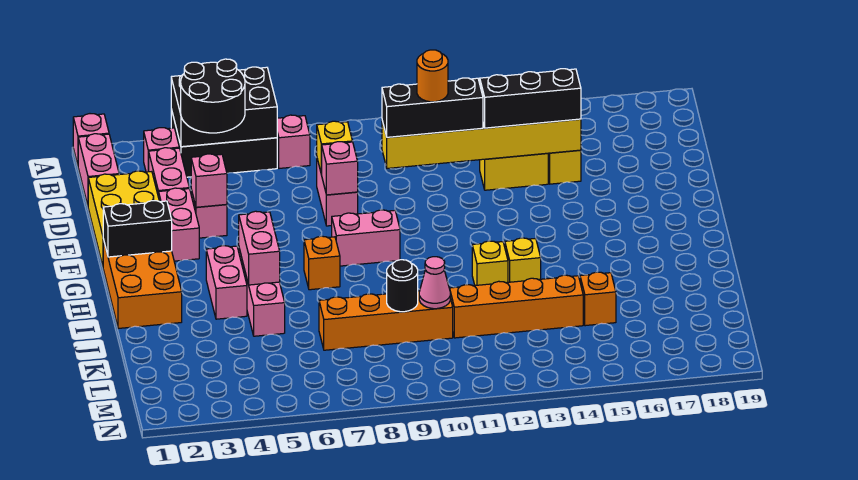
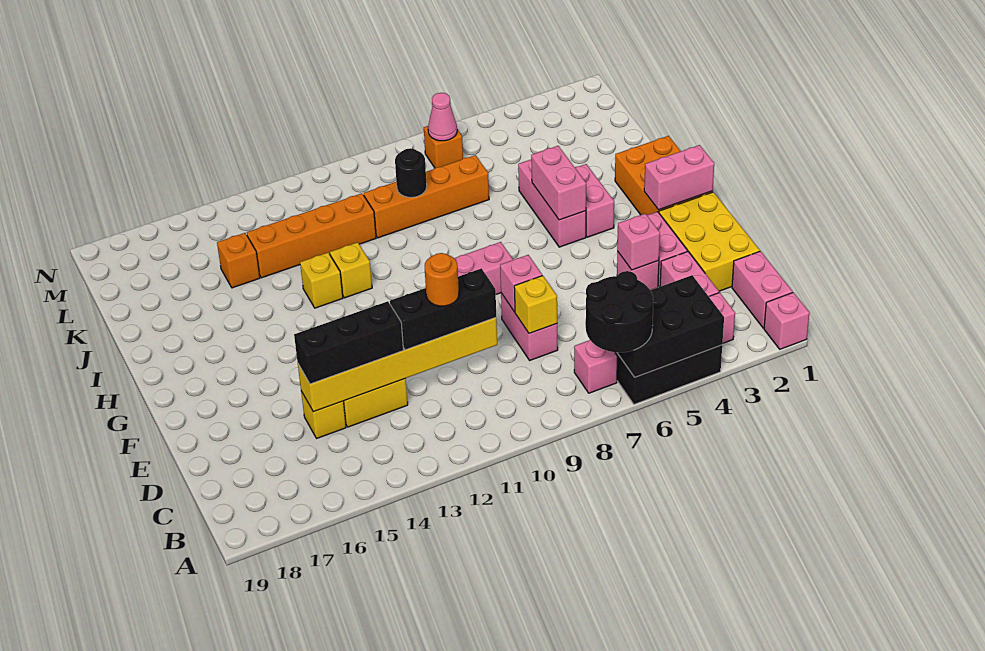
black round brick B4:C5 level 3 -> black round brick A6:B7 level 3
black brick G1:G2 level 2 -> pink brick G1:G2 level 2
orange brick H7 level 1 -> orange brick M7 level 1
pink cone K10 level 2 -> pink cone M7 level 2

